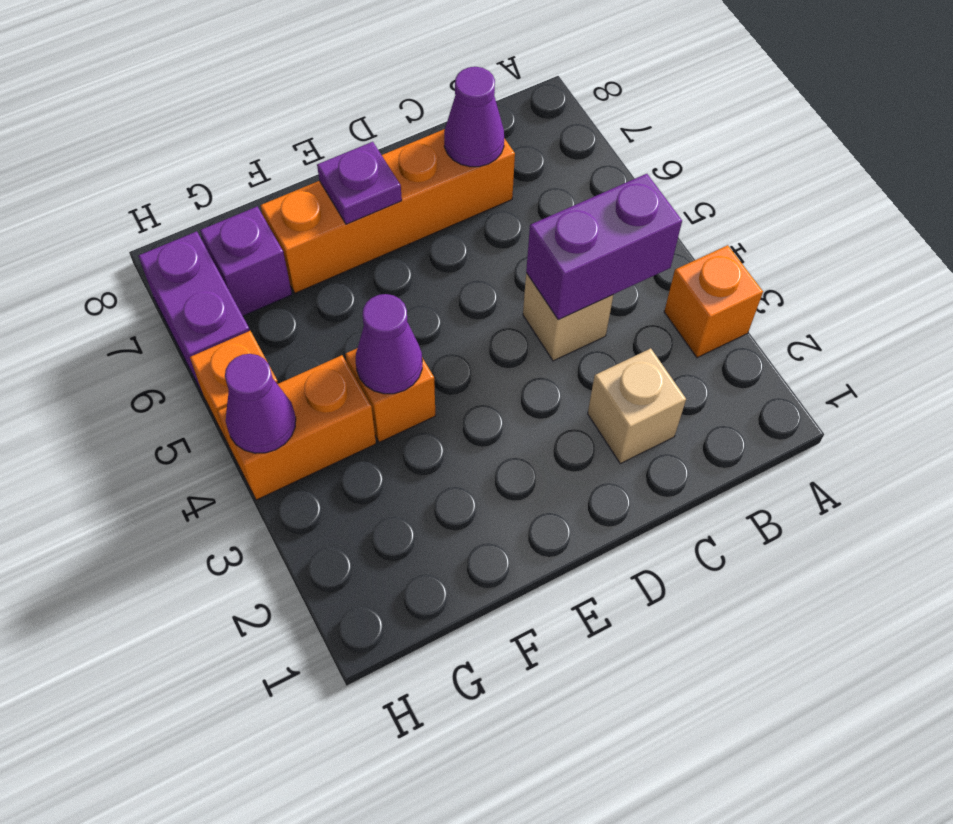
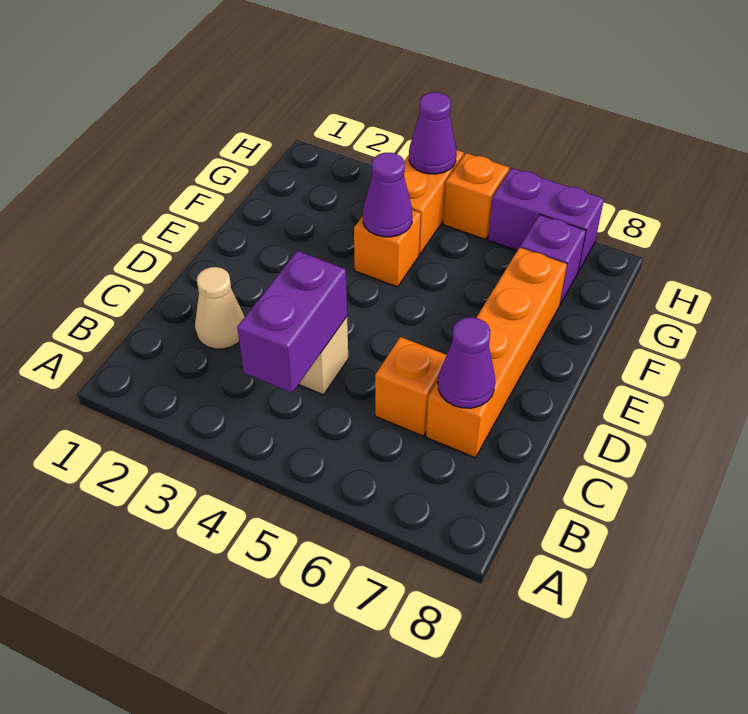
orange brick A3 level 1 -> orange brick C6 level 1
tan brick C2 level 1 -> tan cone C2 level 1
purple plate E7 level 2 -> none

